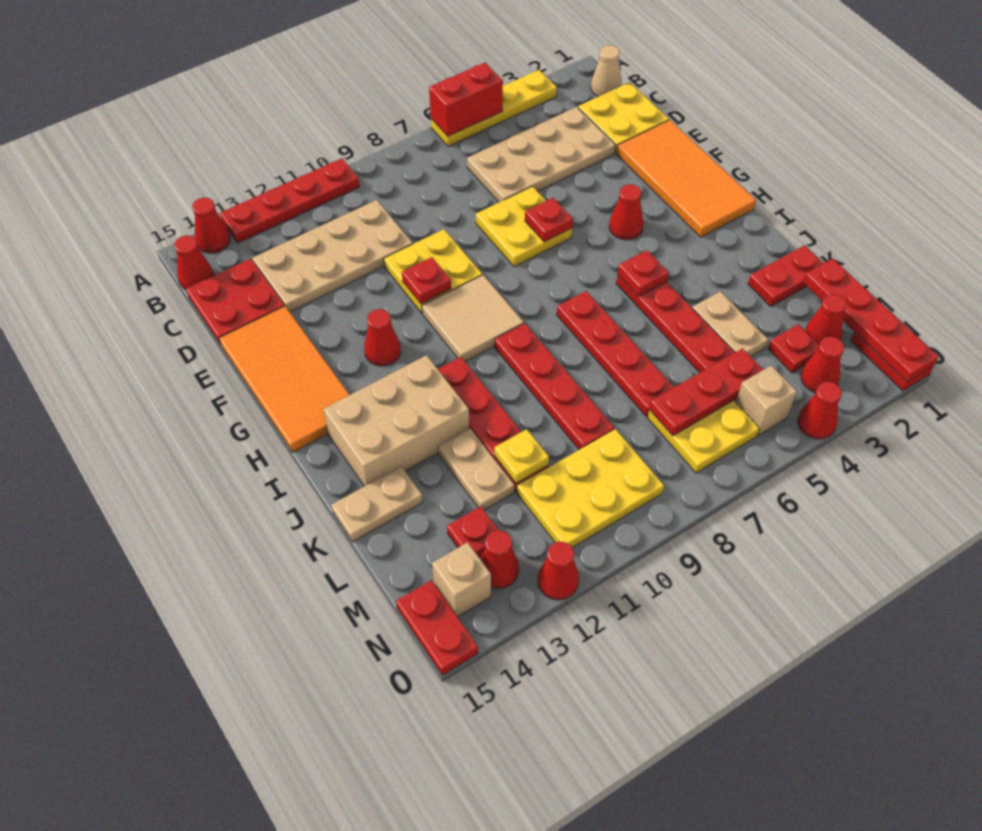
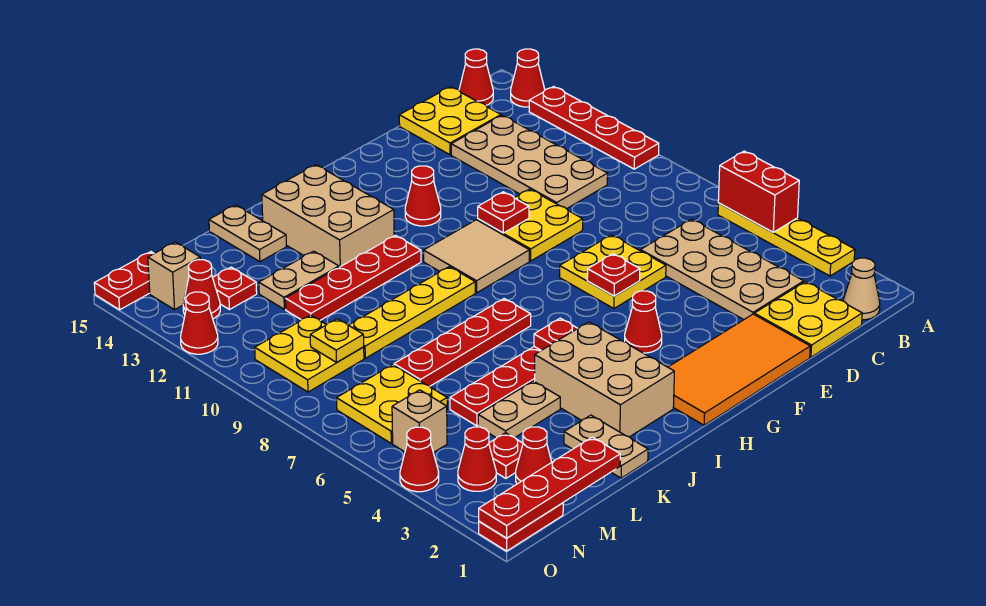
red plate C14:D15 level 1 -> yellow plate C14:D15 level 1
orange tile E14:H15 level 1 -> none
none -> tan brick I2:J4 level 1
red plate I9:L9 level 1 -> yellow plate I9:L9 level 1
red plate K1:K2 level 1 -> tan plate K1:K2 level 1
yellow plate L11 level 2 -> yellow plate M9 level 2
red plate M5:M7 level 2 -> none
yellow plate M9:N11 level 1 -> yellow plate M9:N10 level 1

